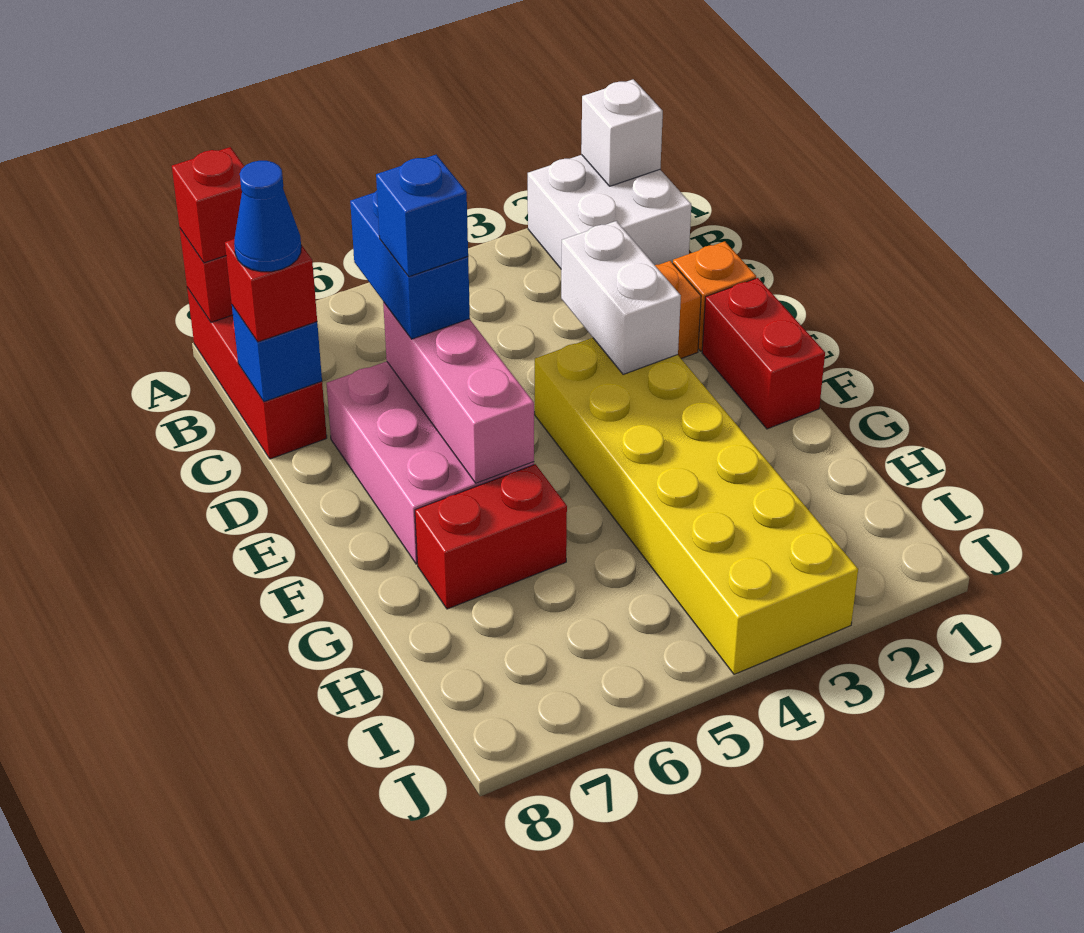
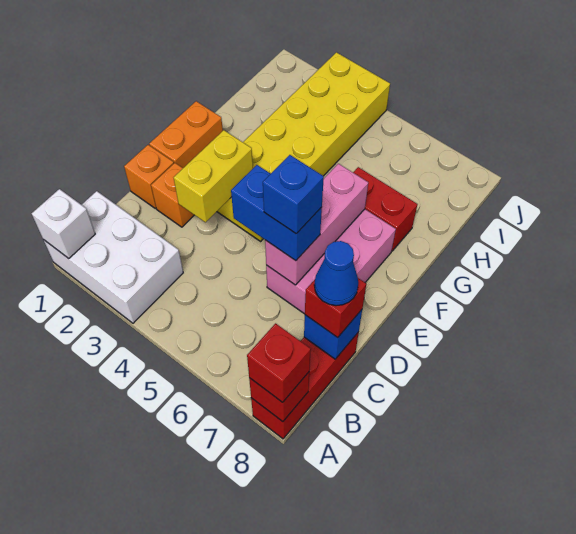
white brick A1:B2 level 1 -> white brick A1:B3 level 1
blue brick C6:D6 level 3 -> blue brick D5:D6 level 3
white brick D3:E3 level 2 -> yellow brick D3:E3 level 2
red brick E1:F1 level 1 -> orange brick E1:F1 level 1

